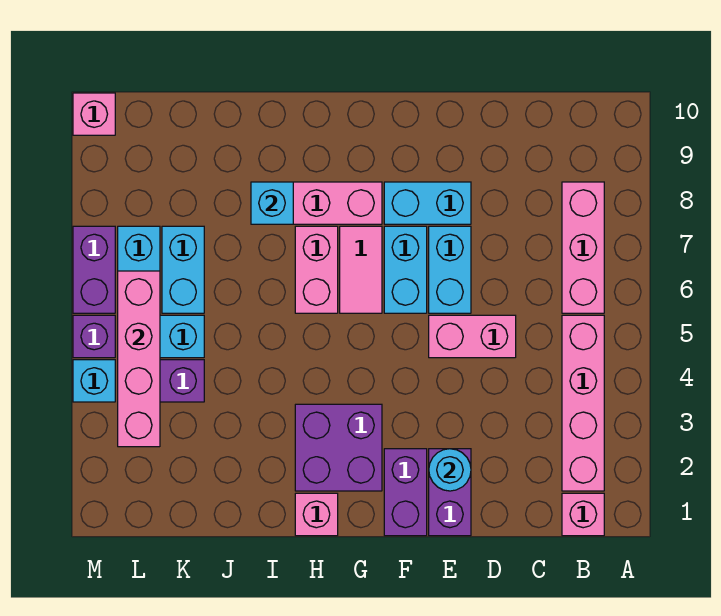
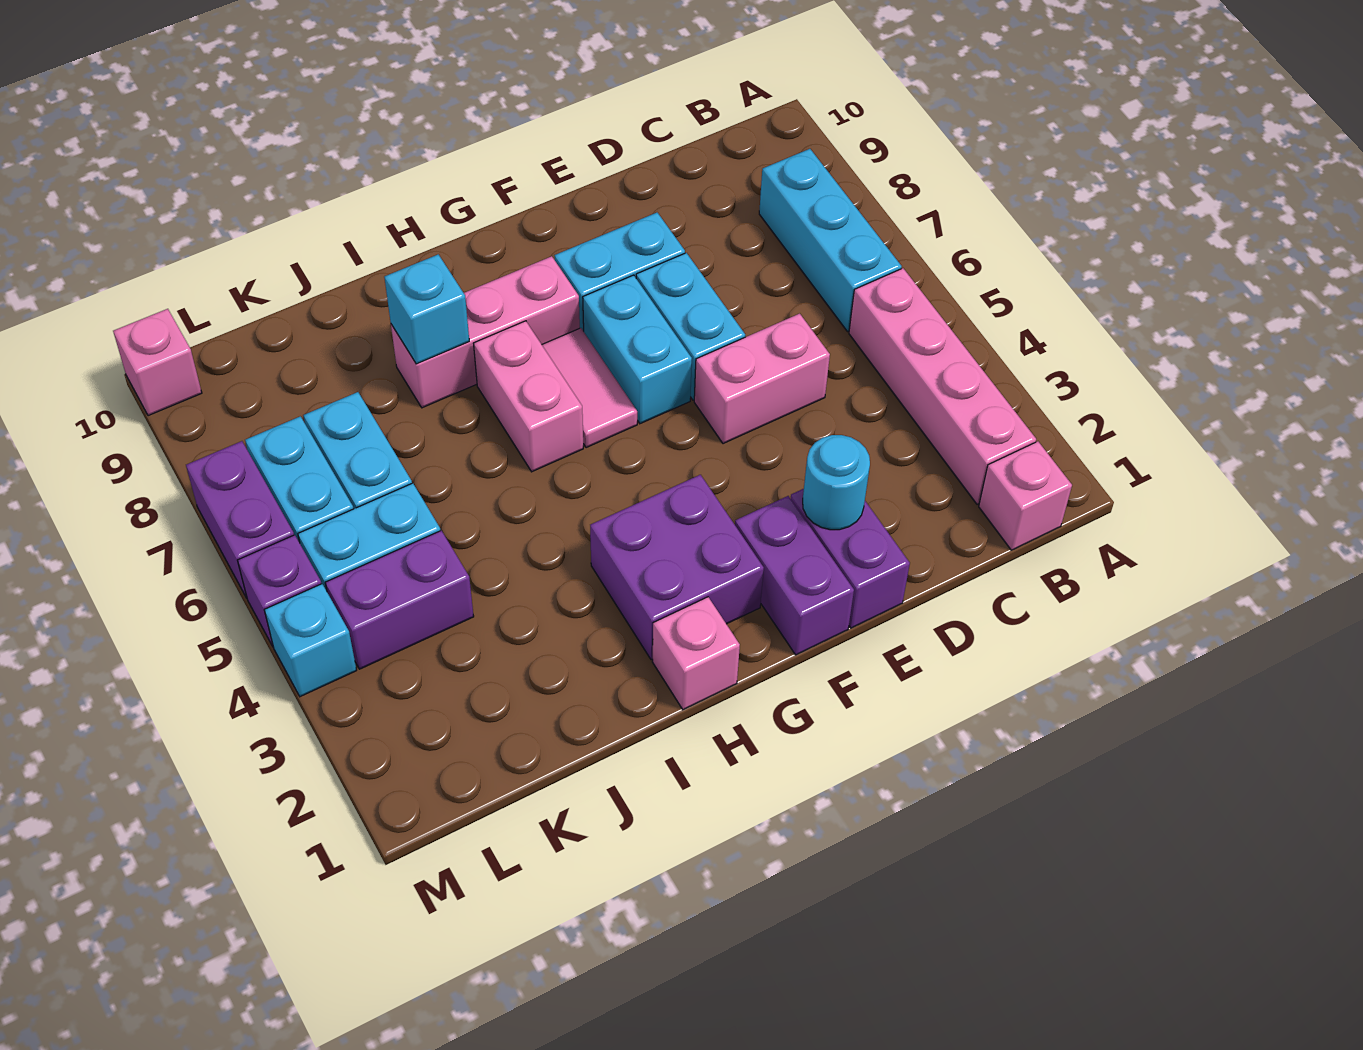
pink brick B6:B8 level 1 -> cyan brick B6:B8 level 1
pink brick L3:L6 level 2 -> none

